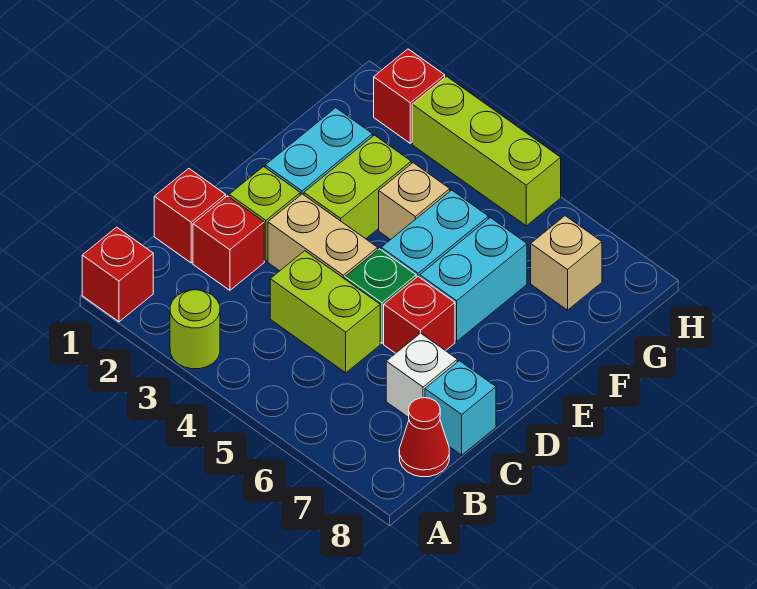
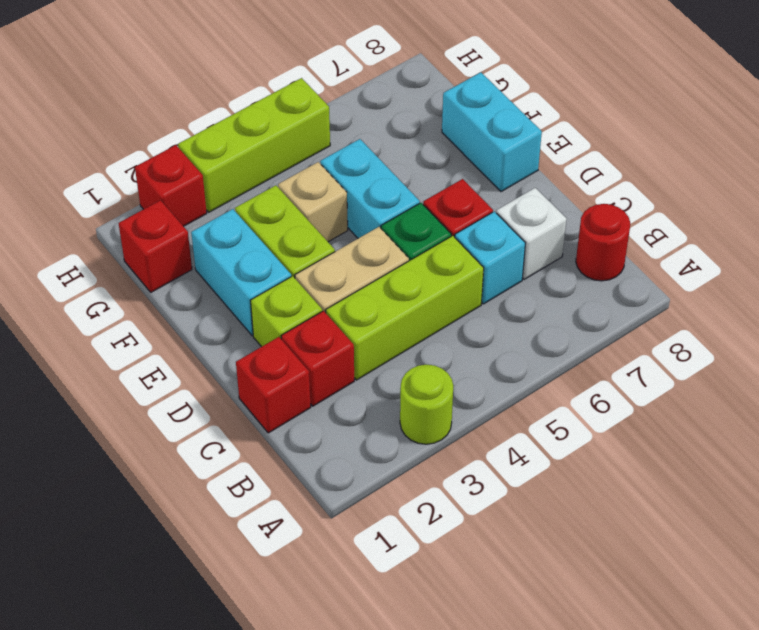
red brick A1 level 1 -> red brick G1 level 1
red cone B8 level 1 -> red round brick B8 level 1
lime brick C4:C5 level 1 -> lime brick C3:C5 level 1
cyan brick C8 level 1 -> cyan brick C6 level 1
cyan brick E6:F6 level 1 -> cyan brick E8:F8 level 1
tan brick G7 level 1 -> none

